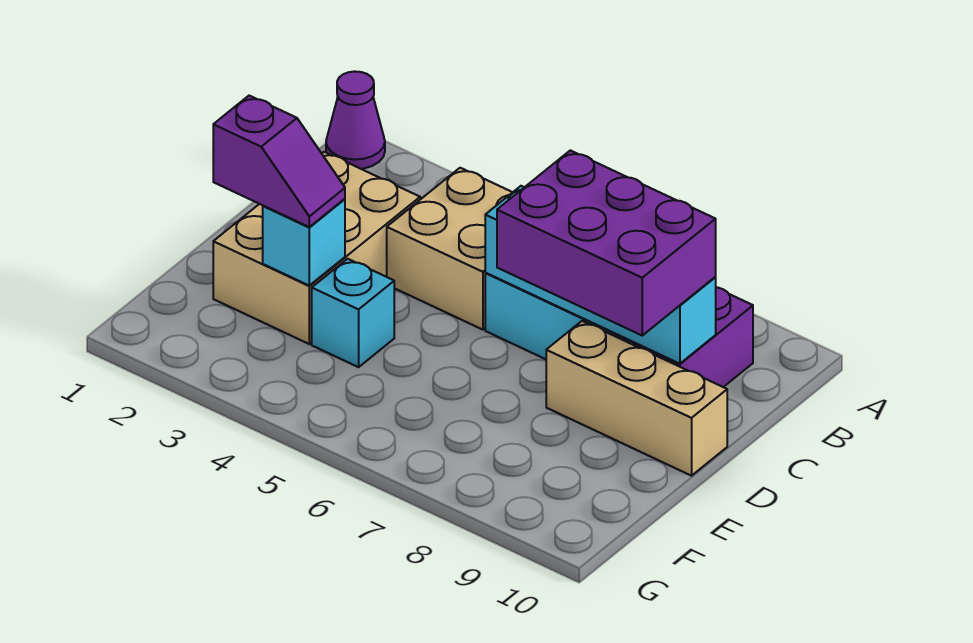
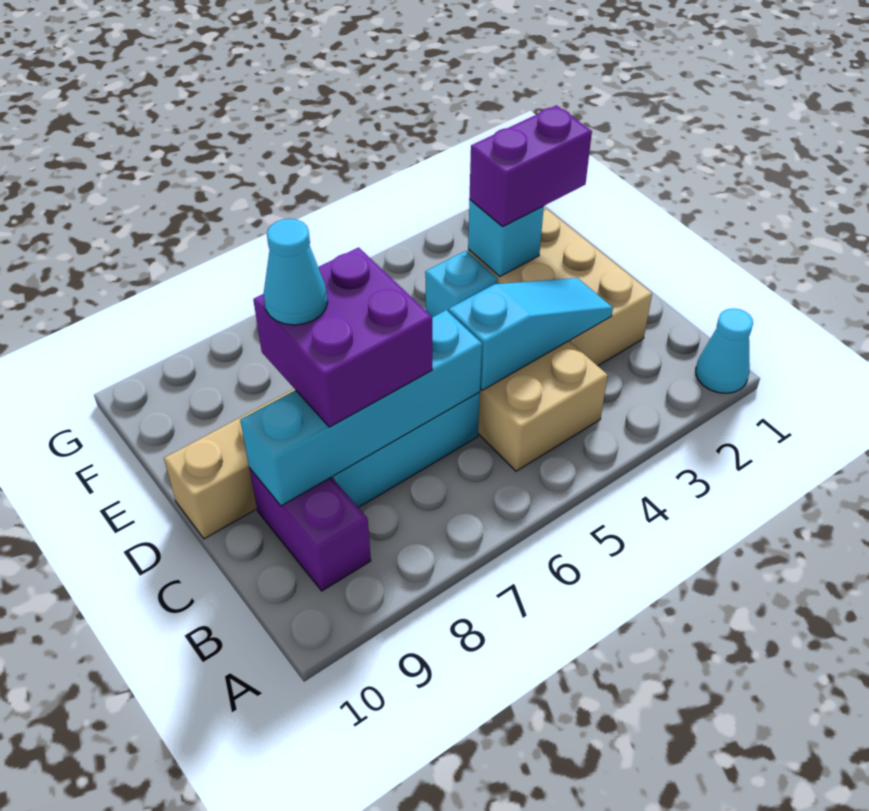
purple cone A1 level 1 -> cyan cone A1 level 1
none -> cyan slope C3:C5 level 2 top 5
purple brick C7:D9 level 3 -> purple brick C7:D8 level 3
none -> cyan cone D8 level 4
purple slope E2:E3 level 3 top 2 -> purple brick E2:E3 level 3

